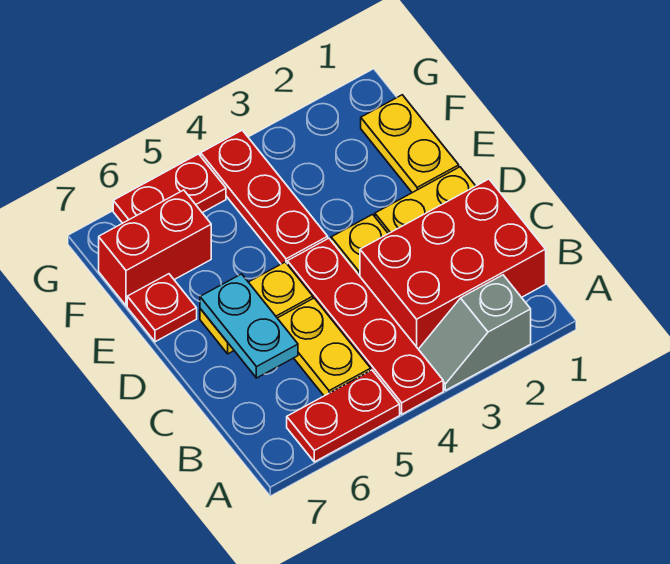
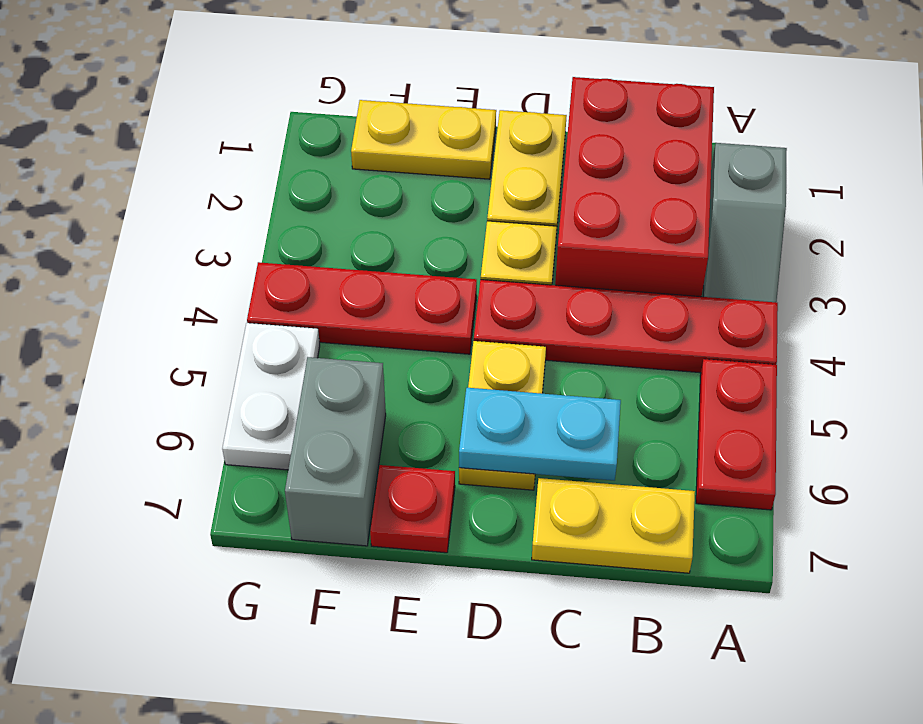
yellow plate B5:C5 level 1 -> yellow plate B7:C7 level 1
red brick F6:F7 level 1 -> grey brick F6:F7 level 1
red plate G5:G6 level 1 -> white plate G5:G6 level 1

